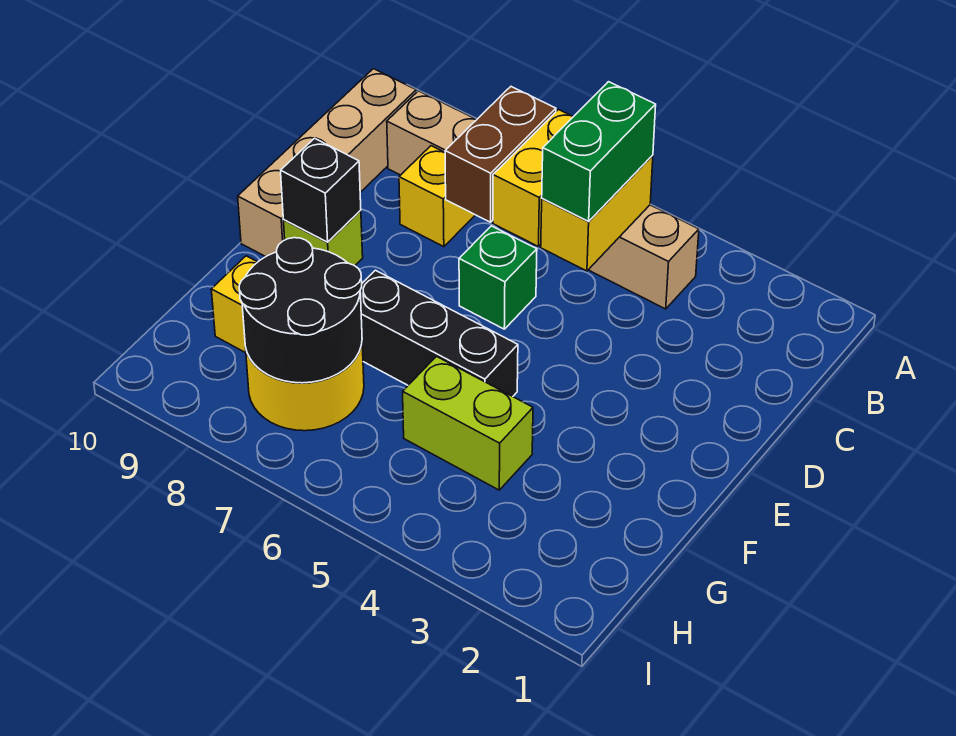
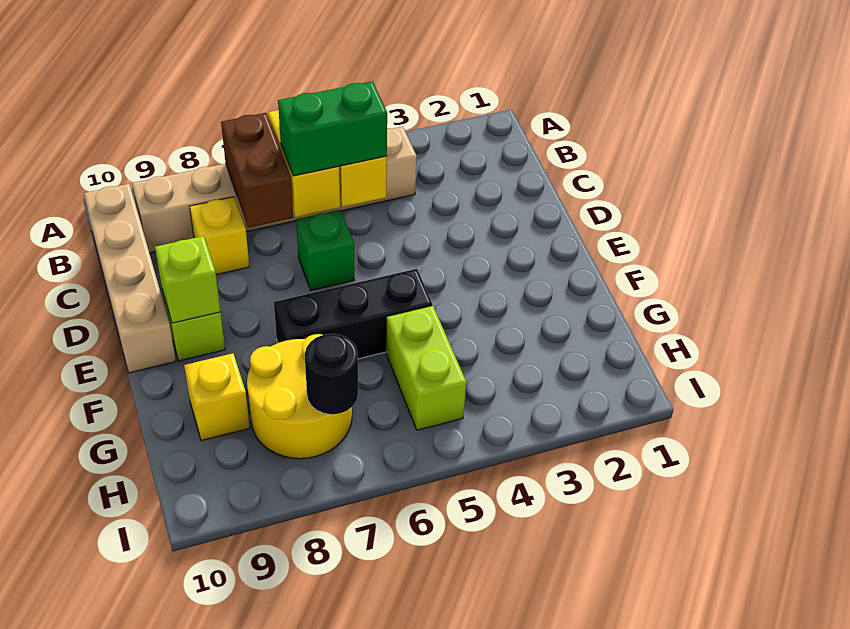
green brick B5:C5 level 3 -> green brick C5:C6 level 3
black brick E9 level 2 -> lime brick E9 level 2
lime brick G4:G5 level 1 -> lime brick G5:H5 level 1
black round brick G7:H8 level 2 -> black round brick H7 level 2

